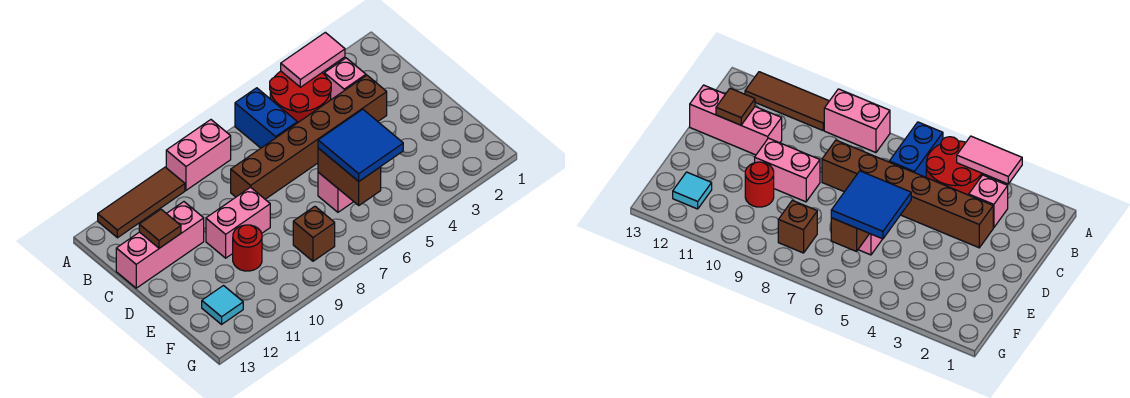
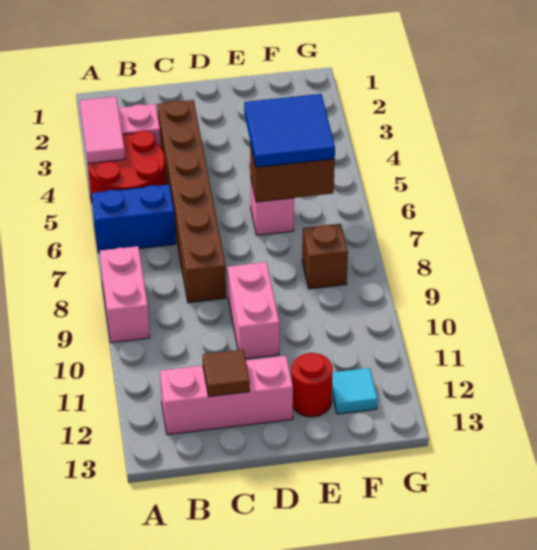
brown tile A10:A12 level 1 -> none
pink brick C11:C13 level 1 -> pink brick B12:D12 level 1
red round brick E10 level 1 -> red round brick E12 level 1

